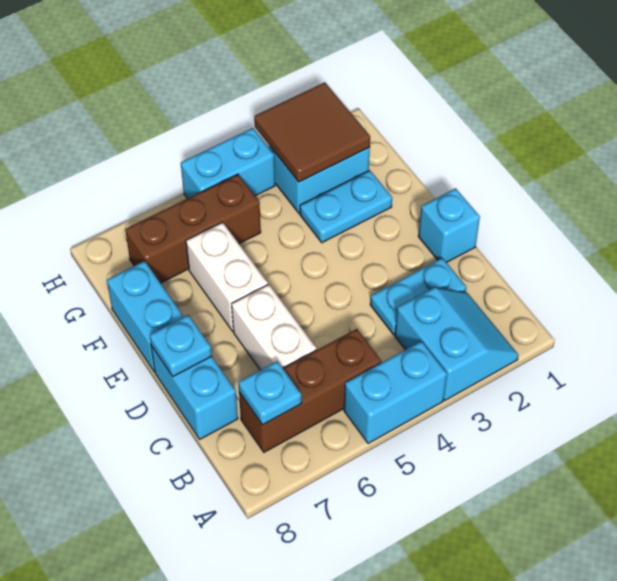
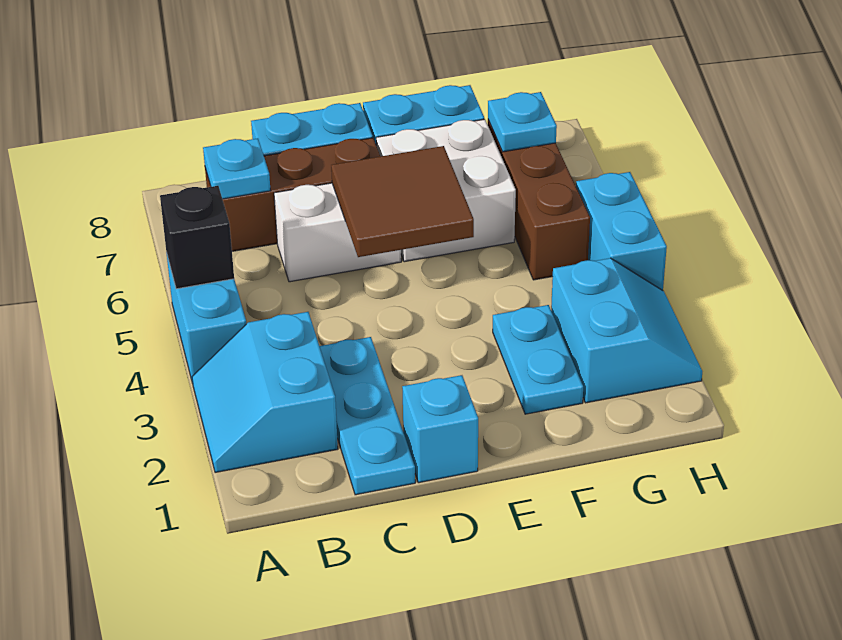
cyan slope A2:B3 level 1 top 3 -> cyan slope A2:B3 level 1 top B
none -> black brick A5 level 2
brown brick B5:B7 level 1 -> brown brick B7:D7 level 1
cyan plate C2:C3 level 1 -> cyan plate C1:C3 level 1
cyan plate D8 level 2 -> cyan plate G7 level 2
white brick E6:F6 level 1 -> white brick E6:F7 level 1
brown tile G2:H3 level 2 -> brown tile D5:E6 level 2

